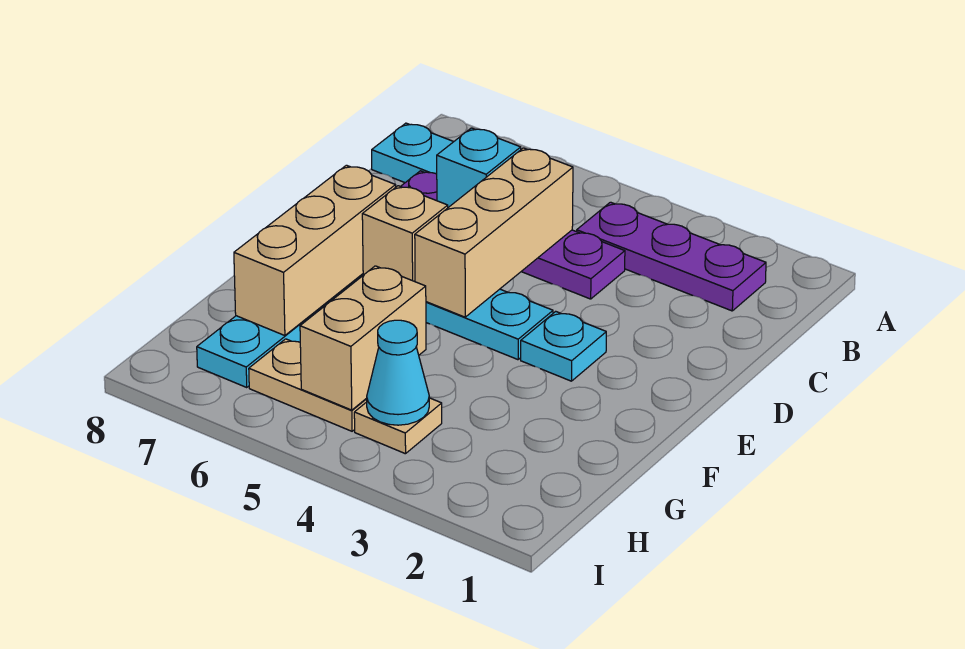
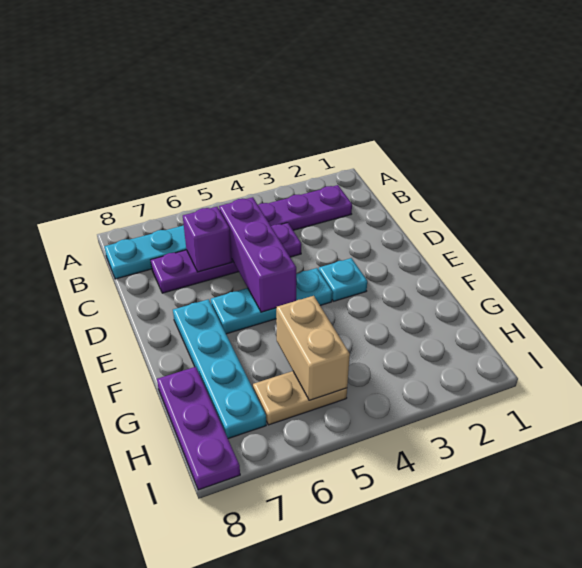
tan brick C5:E5 level 2 -> purple brick C5:E5 level 2
cyan brick C6 level 2 -> purple brick C6 level 2
tan brick E6 level 2 -> none
tan brick E7:G7 level 2 -> none
none -> purple plate G8:I8 level 1
tan plate H4 level 1 -> none
cyan cone H4 level 2 -> none

